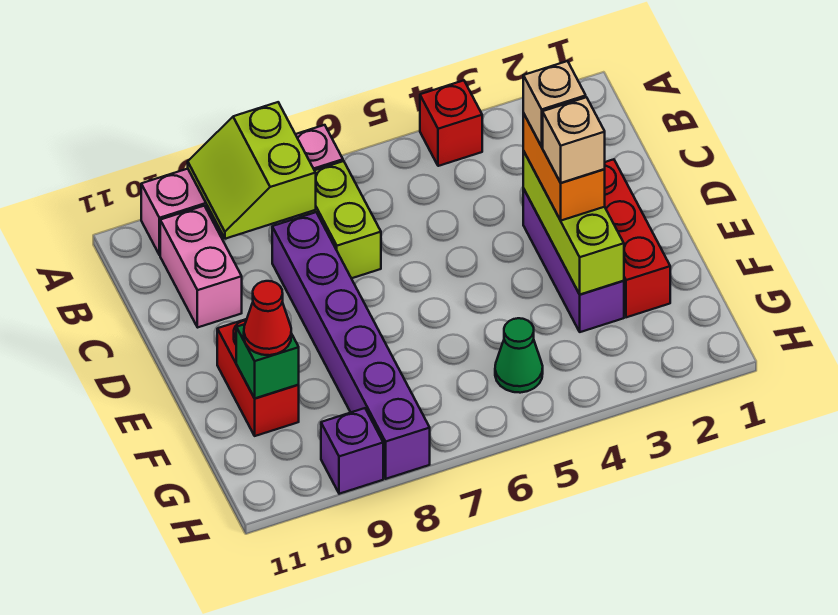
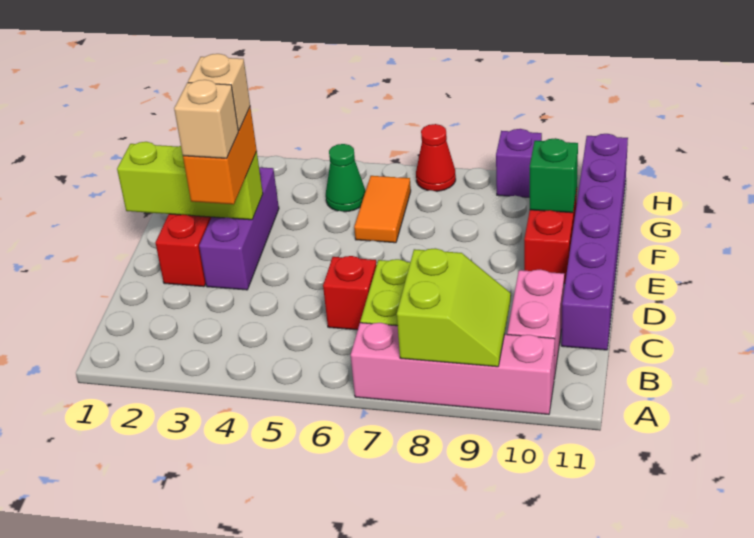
red brick A4 level 1 -> red brick C6 level 1
purple brick C8:H8 level 1 -> purple brick C11:H11 level 1
lime brick D3:F3 level 2 -> lime brick E1:E3 level 2
none -> orange tile F6:G6 level 1
red cone F10 level 3 -> red cone H7 level 1

